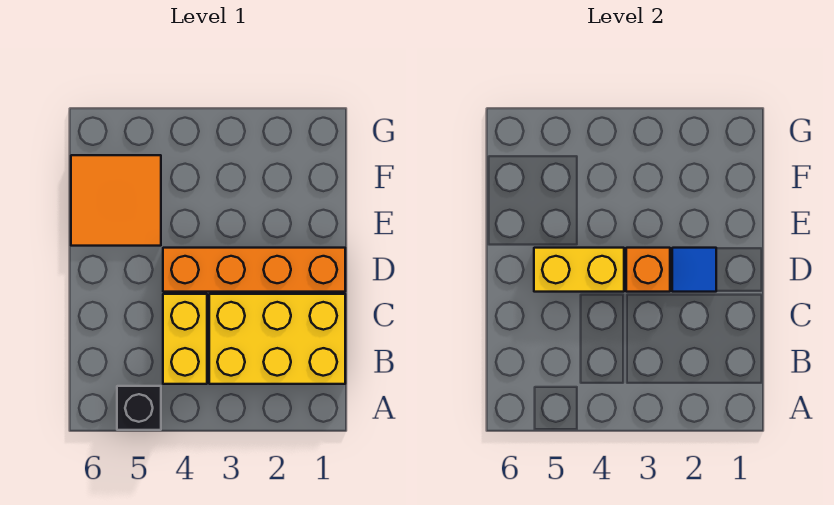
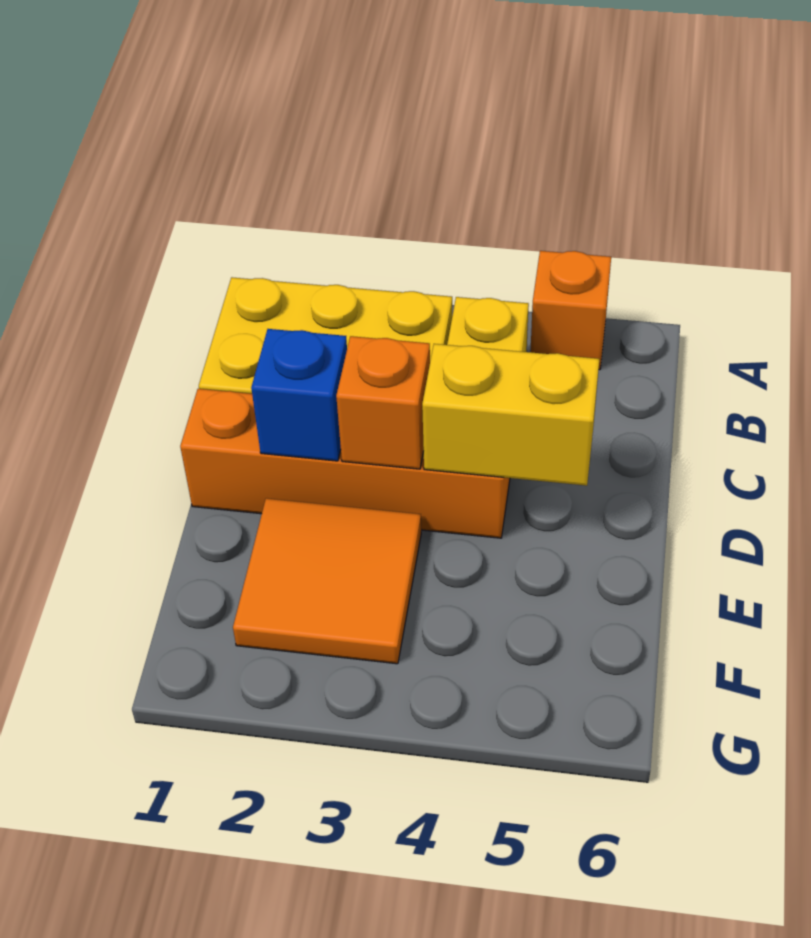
black brick A5 level 1 -> orange brick A5 level 1
blue tile D2 level 2 -> blue brick D2 level 2
orange tile E5:F6 level 1 -> orange tile E2:F3 level 1

